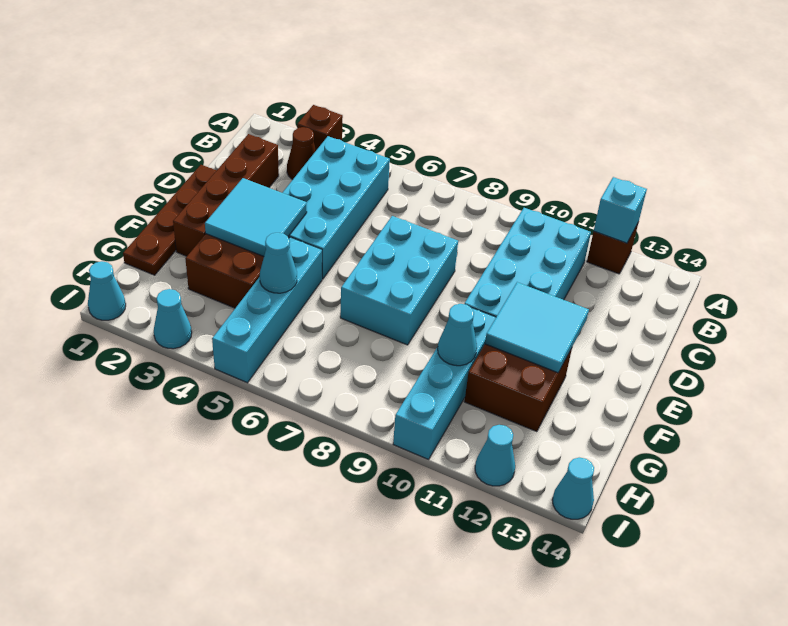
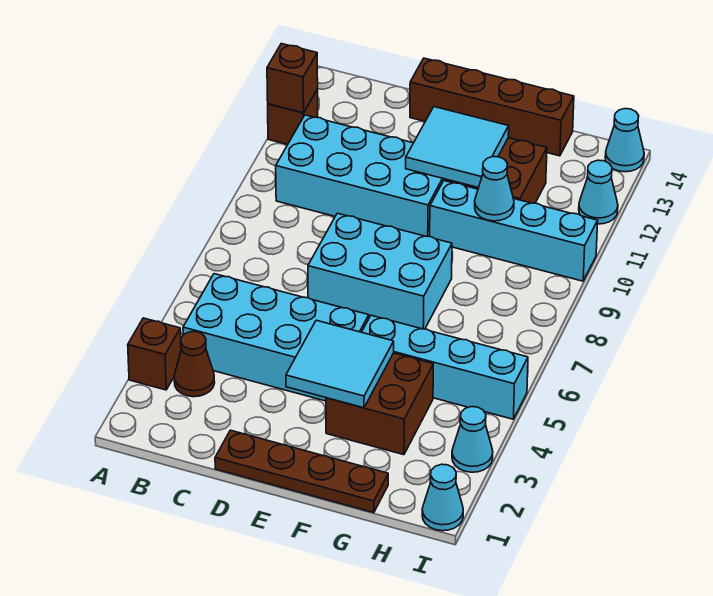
cyan brick A12 level 2 -> brown brick A12 level 2
brown brick C2:F2 level 1 -> brown brick D14:G14 level 1
cyan cone G5 level 2 -> none

